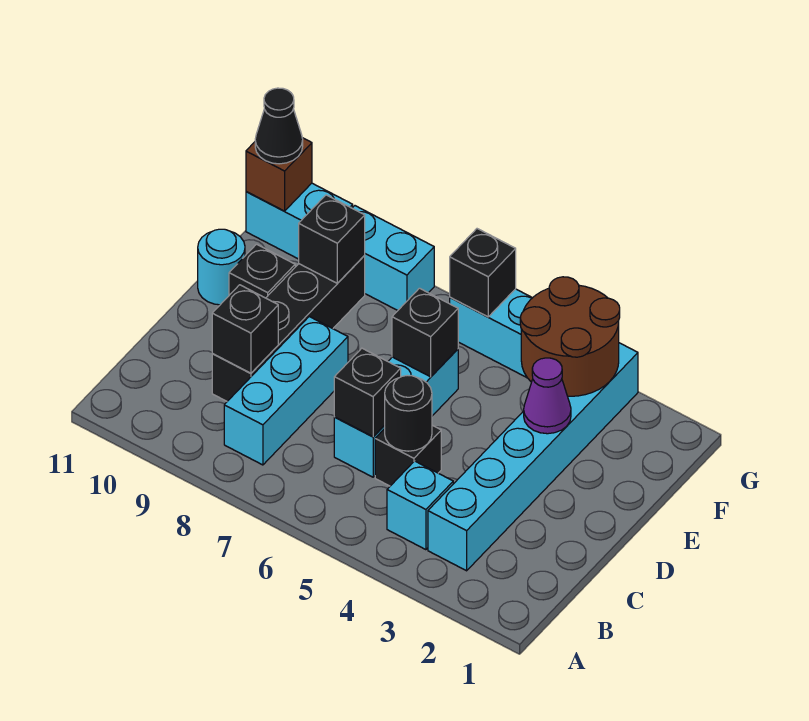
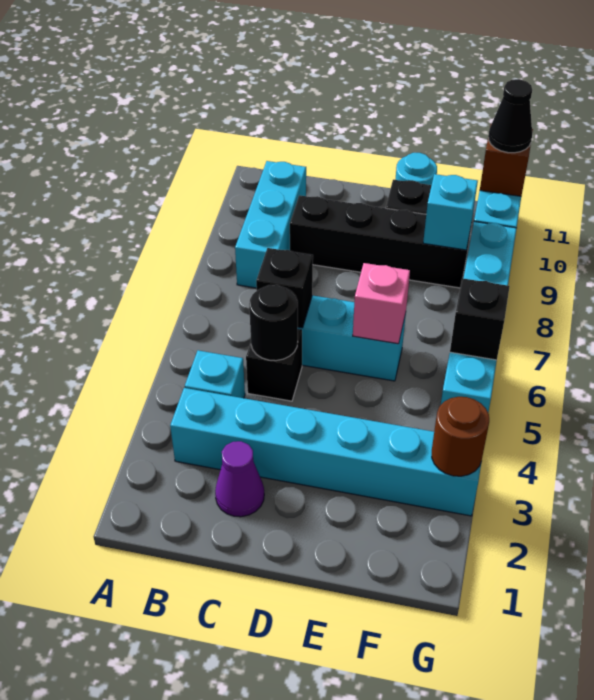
cyan brick B8:D8 level 1 -> cyan brick B8:B10 level 1
black brick C9 level 2 -> none
purple cone E3 level 2 -> purple cone C2 level 1
black brick E6 level 2 -> pink brick E6 level 2
brown round brick F3:G4 level 2 -> brown round brick G3 level 2
black brick F9 level 2 -> cyan brick F9 level 2

